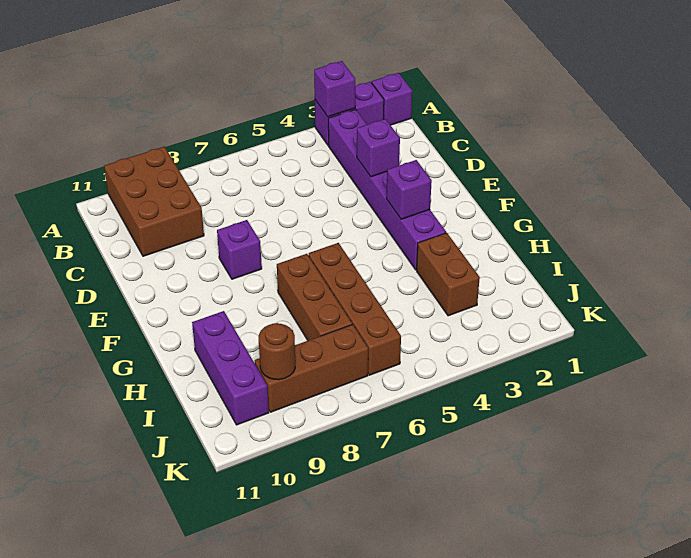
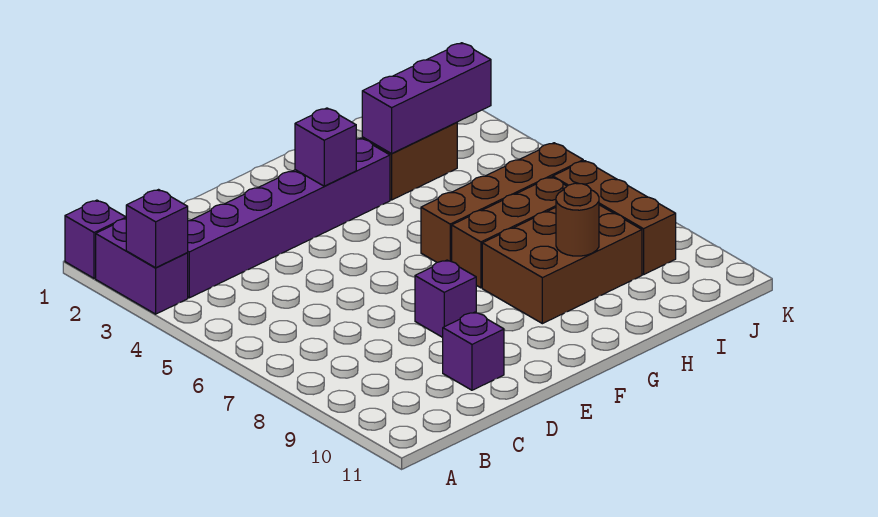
brown brick A9:C10 level 1 -> brown brick G8:I9 level 1
purple brick D3 level 2 -> purple brick D10 level 1
purple brick H10:J10 level 1 -> purple brick H3:J3 level 2
brown round brick J9 level 2 -> brown round brick H9 level 2

